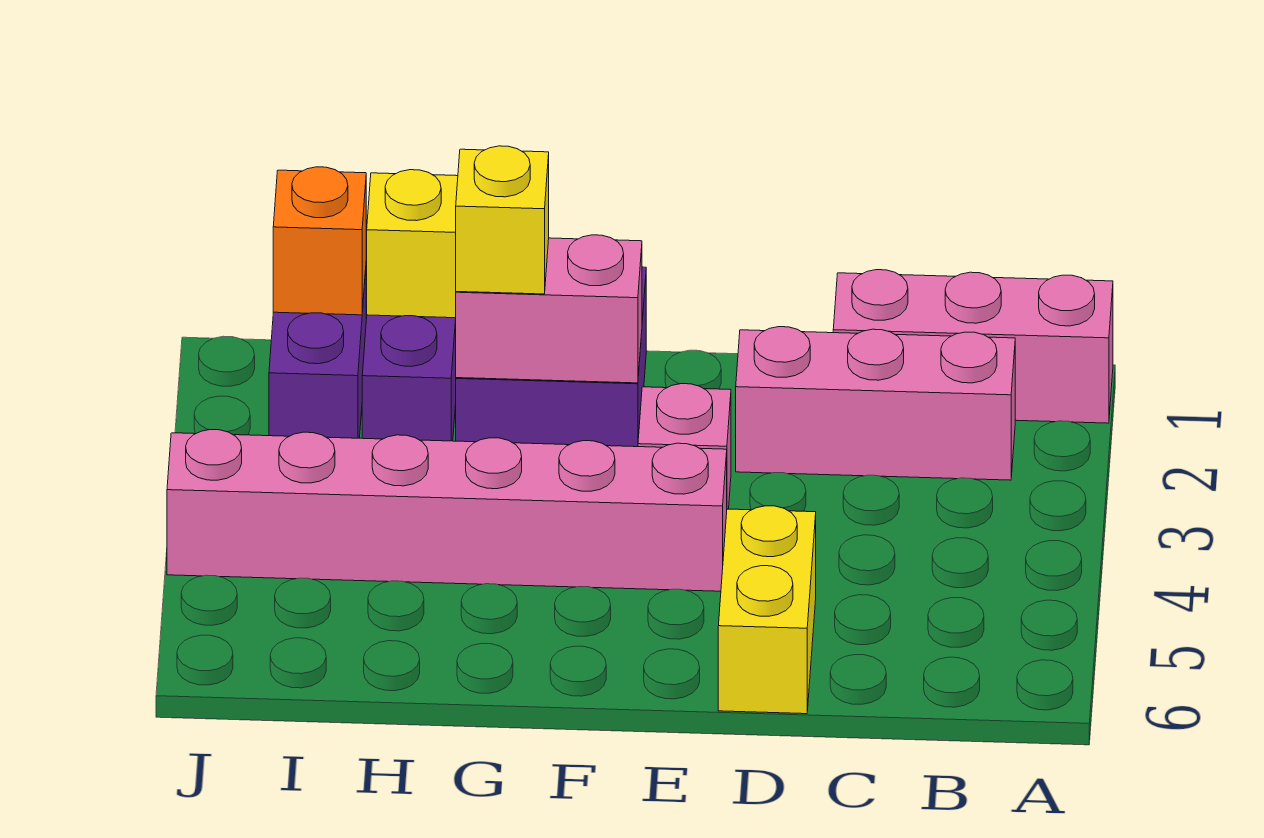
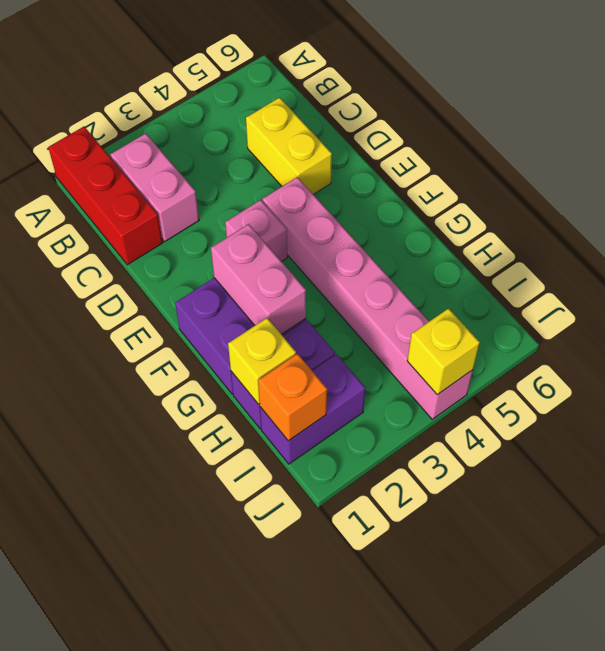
pink brick A1:C1 level 1 -> red brick A1:C1 level 1
pink brick B2:D2 level 1 -> pink brick B2:C2 level 1
yellow brick D5:D6 level 1 -> yellow brick C5:D5 level 1
yellow brick G2 level 3 -> yellow brick J4 level 2

